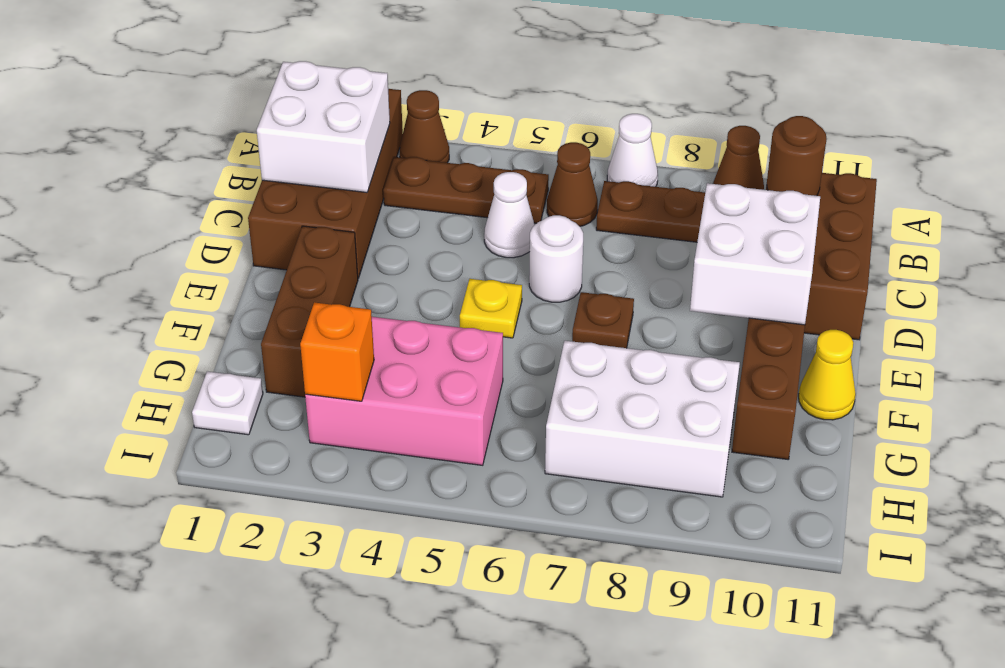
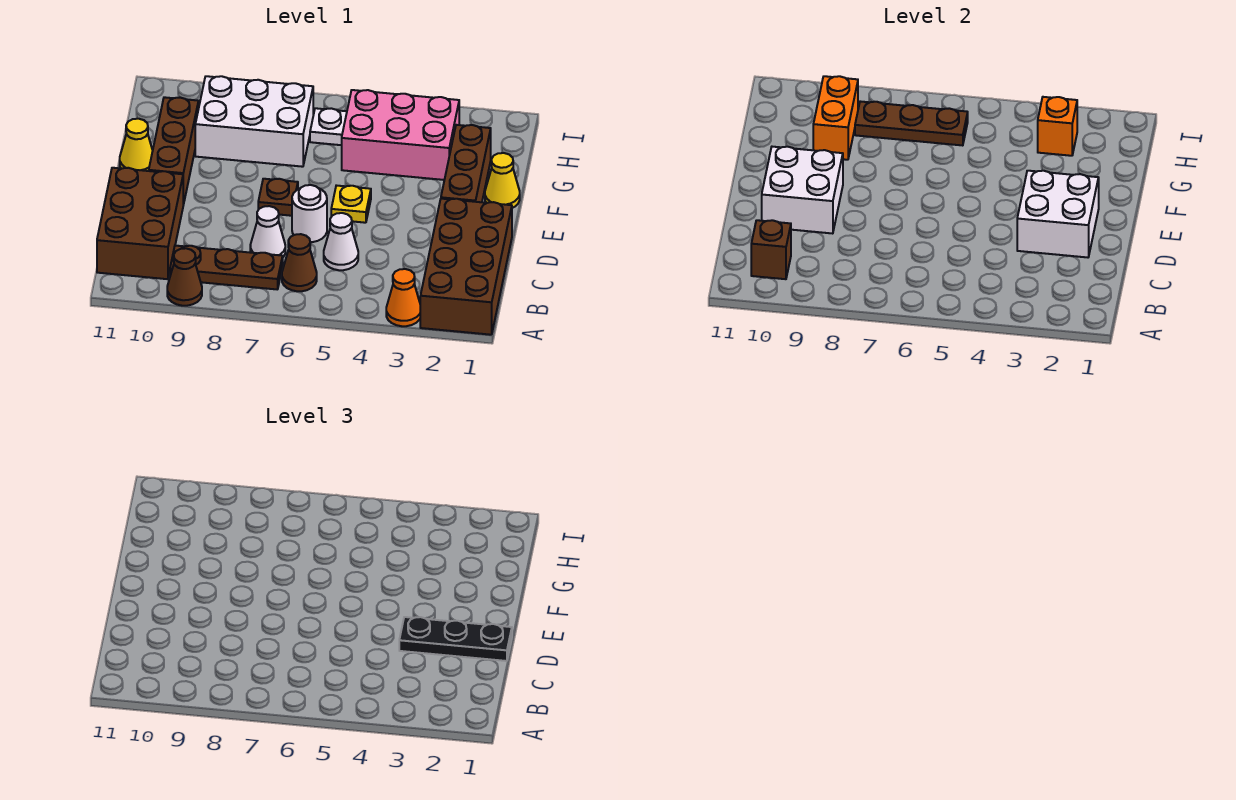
brown cone A3 level 1 -> orange cone A3 level 1
white cone A7 level 1 -> white cone C7 level 1
white brick B1:C2 level 2 -> white brick D2:E3 level 2
brown plate B3:B5 level 1 -> brown plate H6:H8 level 2
brown round brick B10 level 2 -> brown brick B10 level 2
none -> black plate D1:D3 level 3
none -> yellow cone F1 level 1
none -> orange brick G9:H9 level 2
white plate H1 level 1 -> white plate H6 level 1

